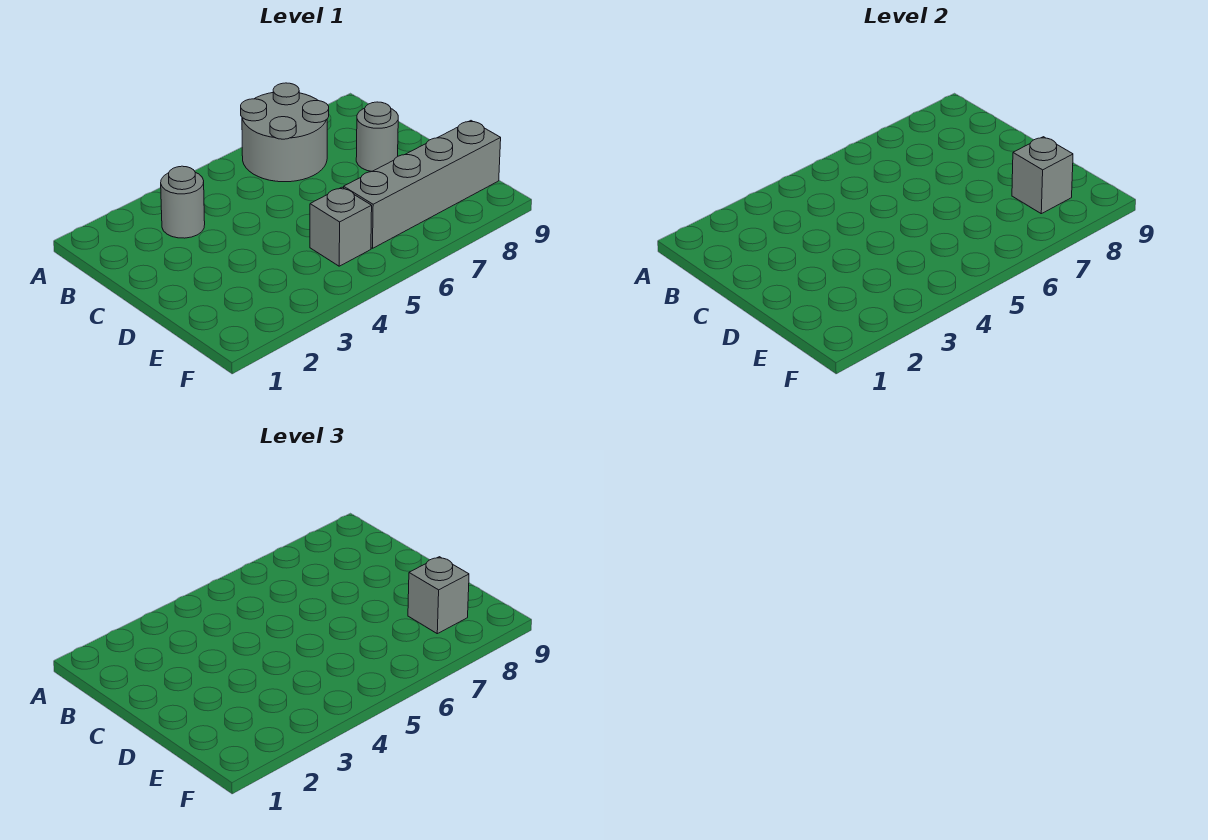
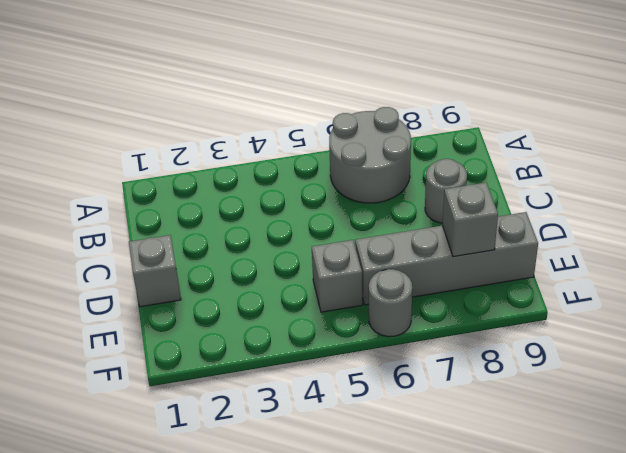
grey round brick B3 level 1 -> grey round brick F6 level 1
grey brick E8 level 3 -> grey brick D1 level 1

